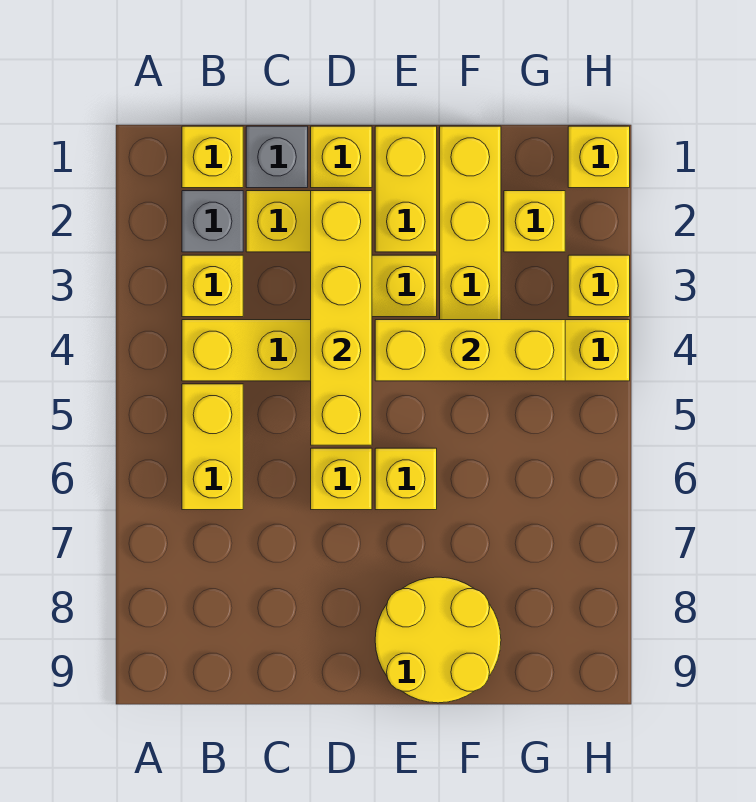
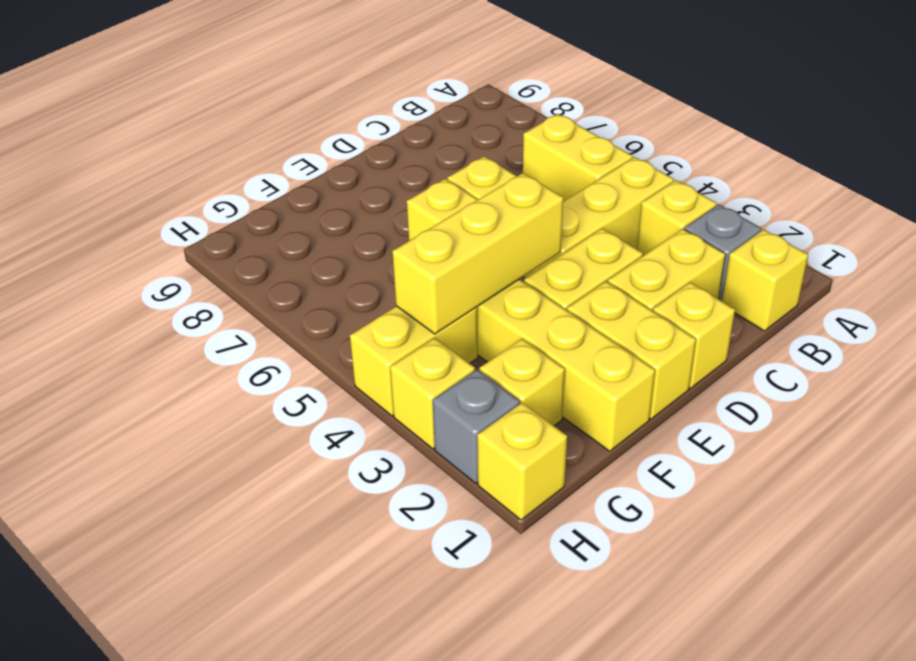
grey brick C1 level 1 -> grey brick H2 level 1
yellow brick D2:D5 level 2 -> none
yellow round brick E8:F9 level 1 -> none

